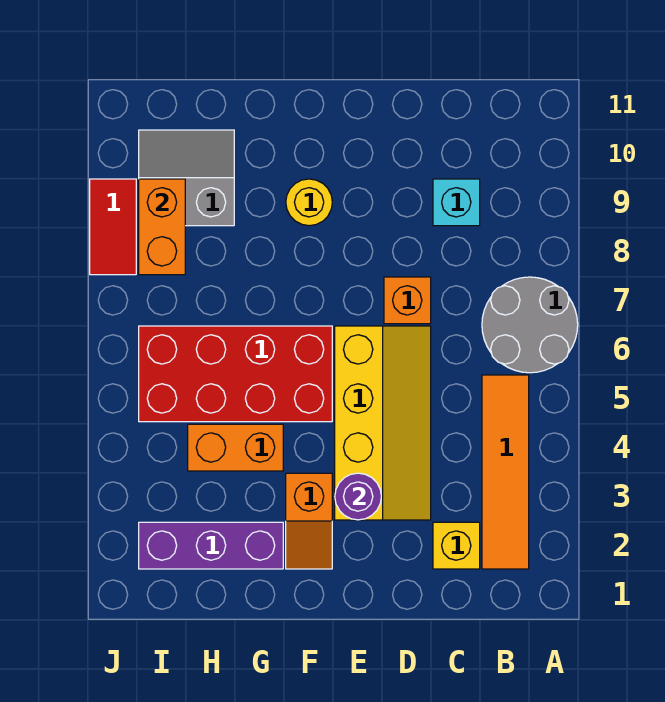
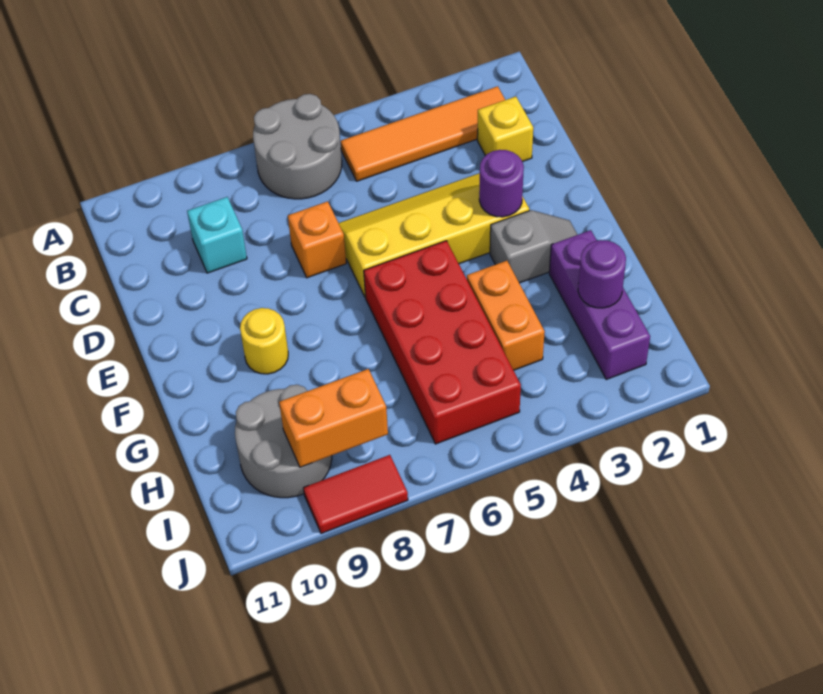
orange slope F2:F3 level 1 top 3 -> grey slope F2:F3 level 1 top 3
none -> purple round brick H2 level 2
grey slope H9:I10 level 1 top 9 -> grey round brick H9:I10 level 1

